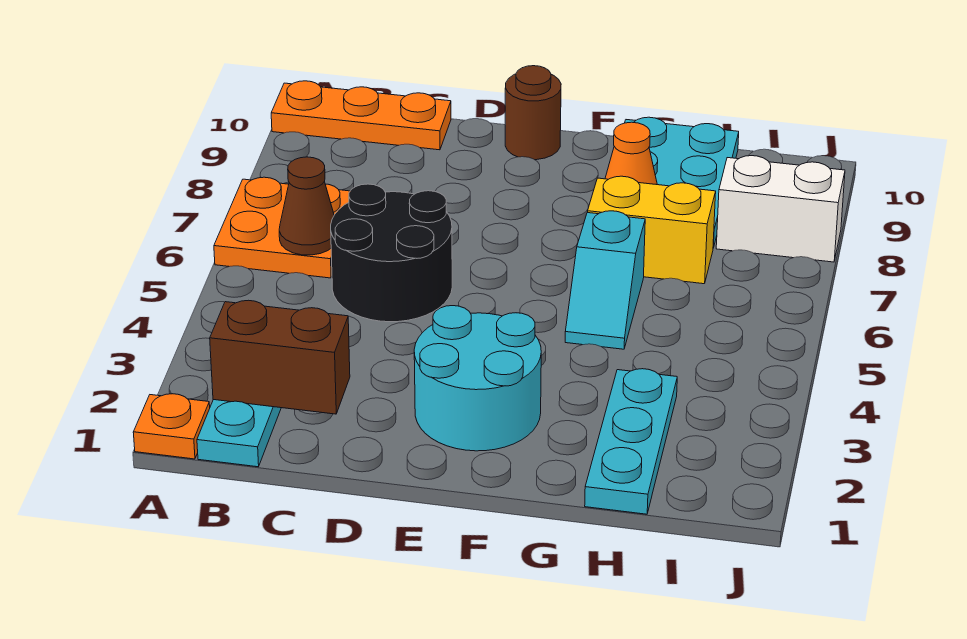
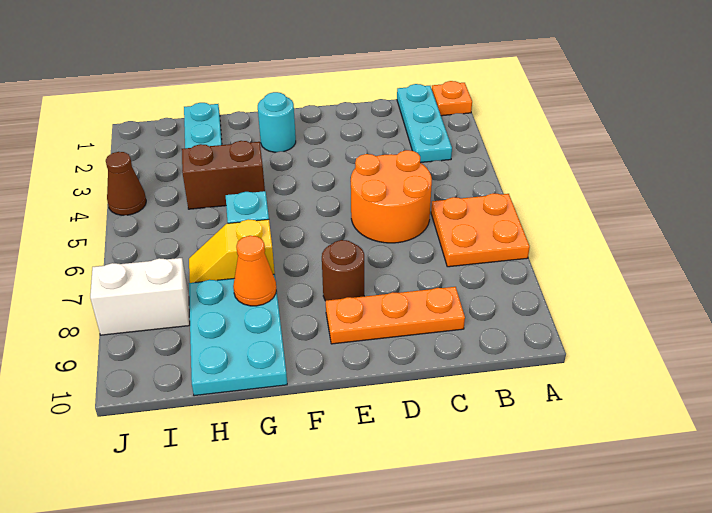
orange plate A10:C10 level 1 -> orange plate C9:E9 level 1
brown brick B2:C2 level 2 -> brown brick G4:H4 level 1
brown cone B6 level 2 -> brown cone J4 level 1
black round brick C5:D6 level 1 -> orange round brick C5:D6 level 1
cyan round brick E2:F3 level 1 -> cyan round brick F2 level 1
brown round brick E10 level 1 -> brown round brick E8 level 1
yellow brick G7:H7 level 1 -> yellow slope G7:H7 level 1 top G

